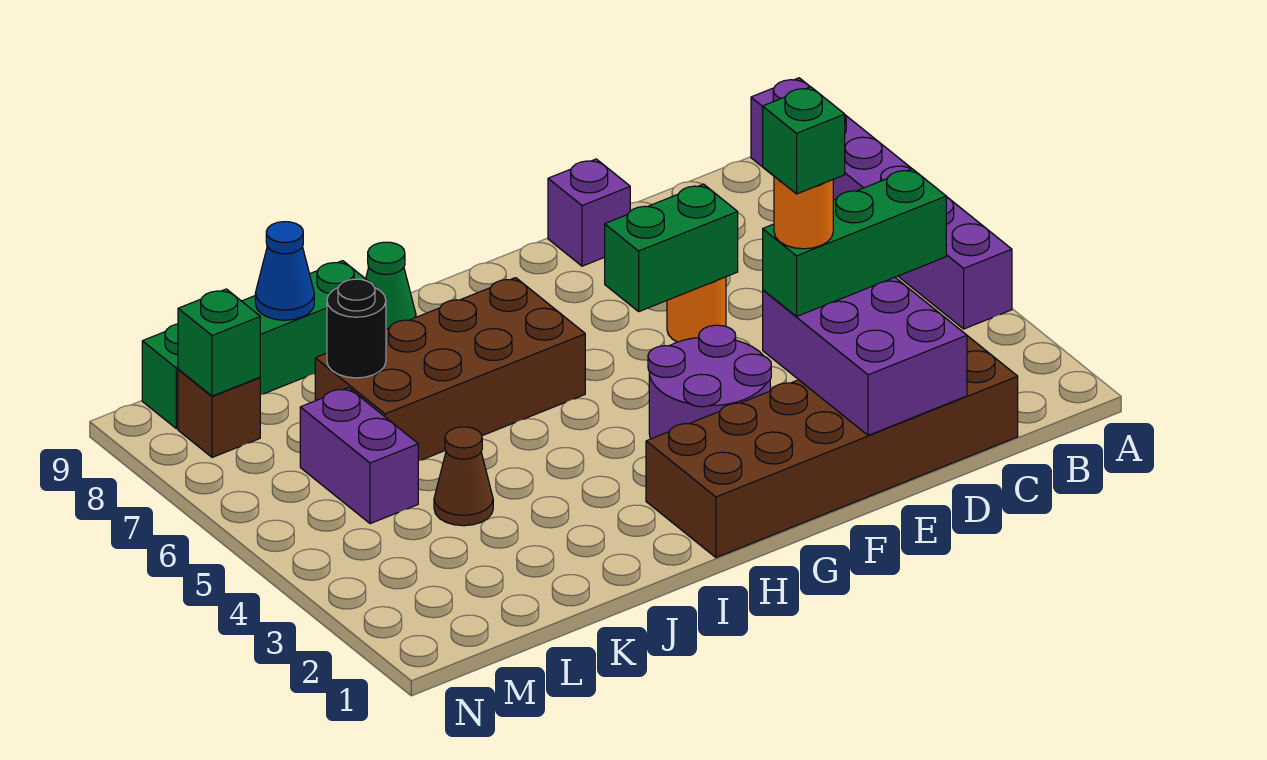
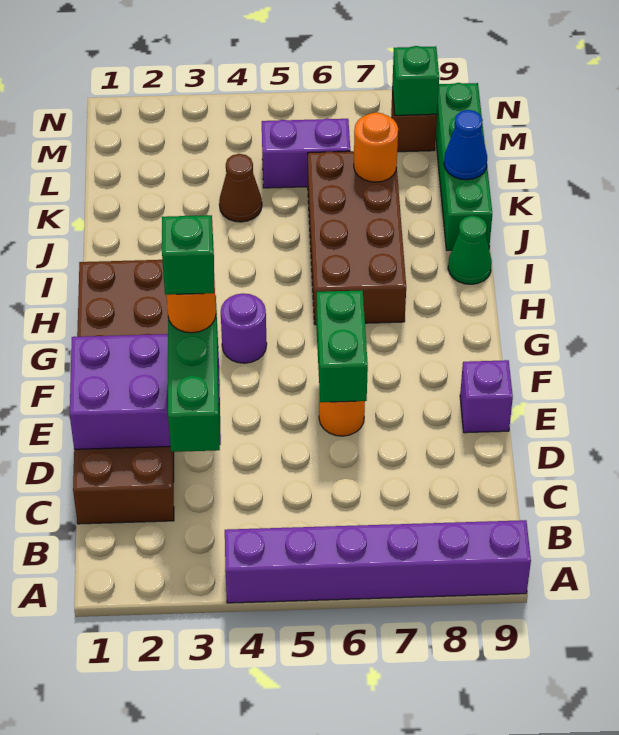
purple round brick F3:G4 level 1 -> purple round brick G4 level 1
black round brick K7 level 2 -> orange round brick K7 level 2

